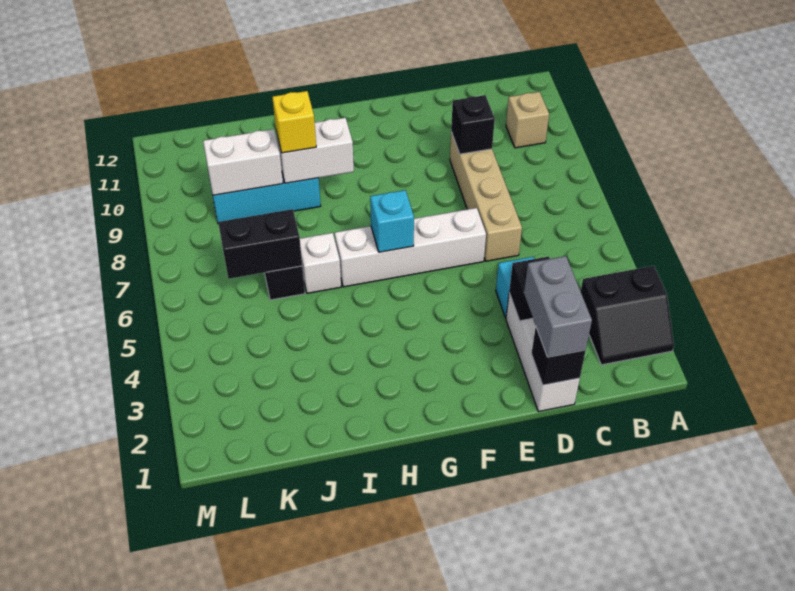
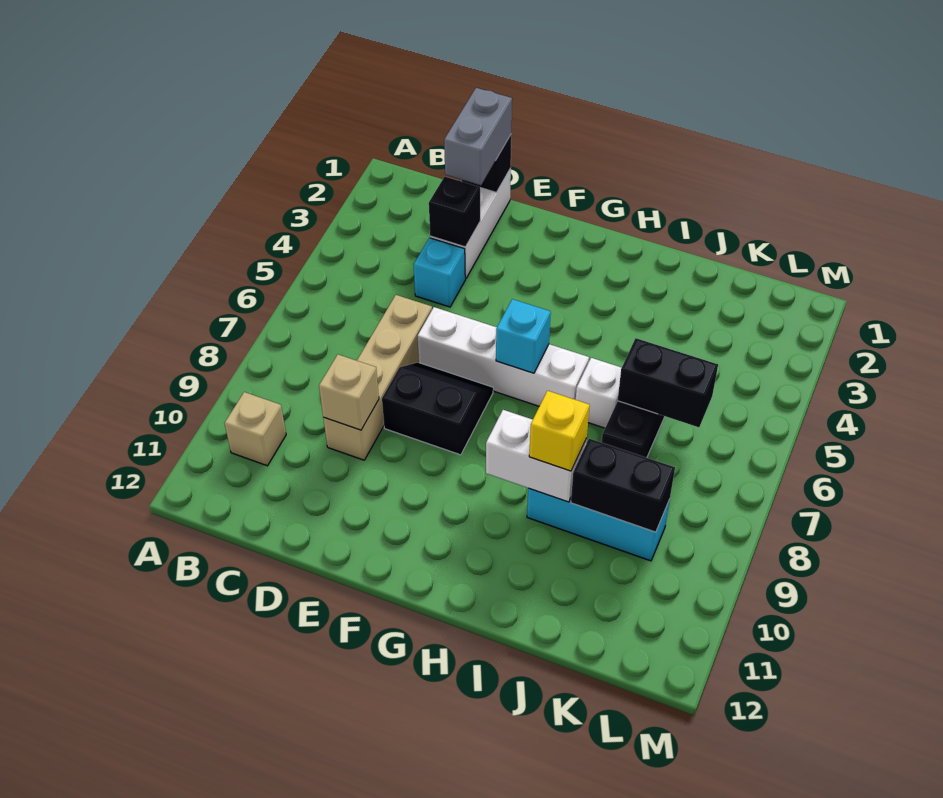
black slope A2:B3 level 1 top 3 -> black slope E7:F8 level 1 top 8
black brick D9 level 2 -> tan brick D9 level 2
white brick J9:K9 level 2 -> black brick J9:K9 level 2

